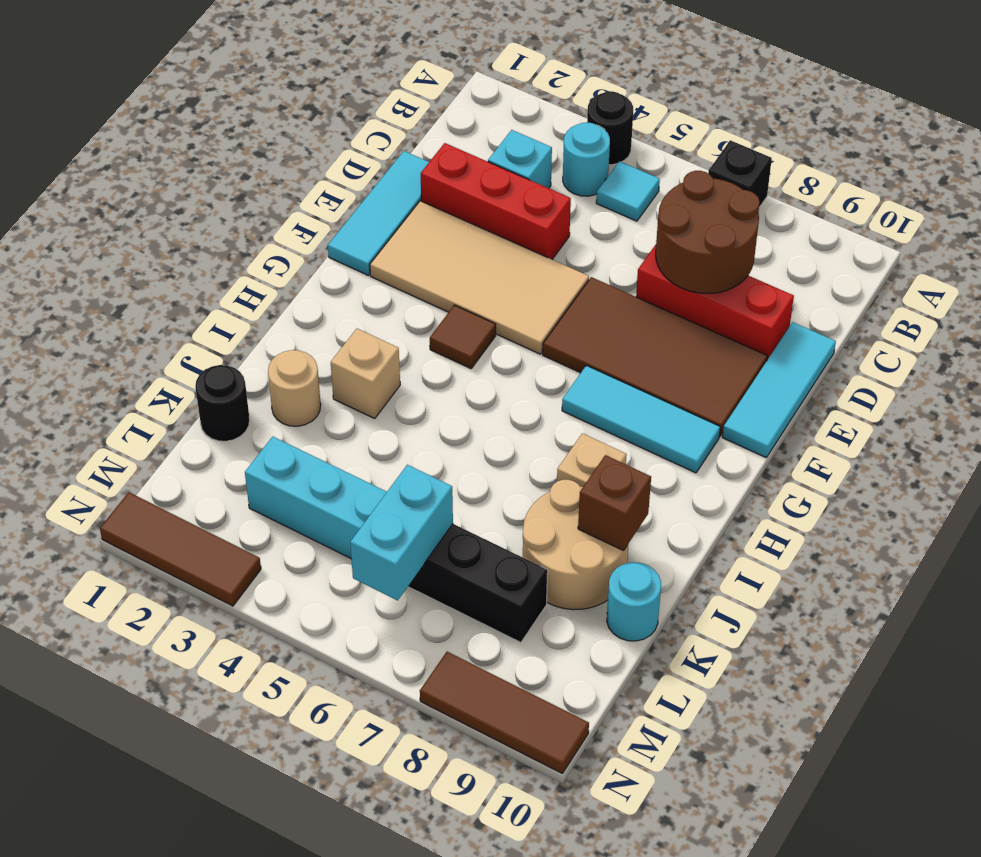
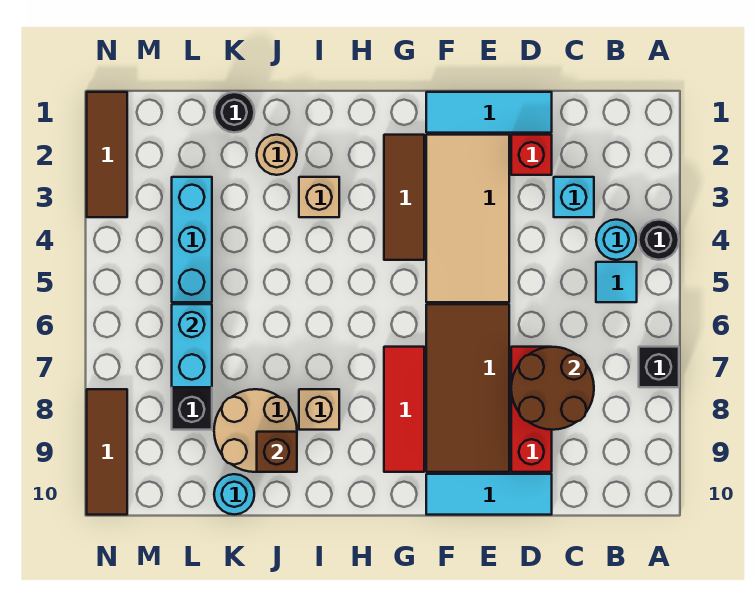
red brick D2:D4 level 1 -> red brick D2 level 1
brown tile G4 level 1 -> brown tile G2:G4 level 1
cyan tile G7:G9 level 1 -> red tile G7:G9 level 1
cyan brick L6:M6 level 2 -> cyan brick L6:L7 level 2

